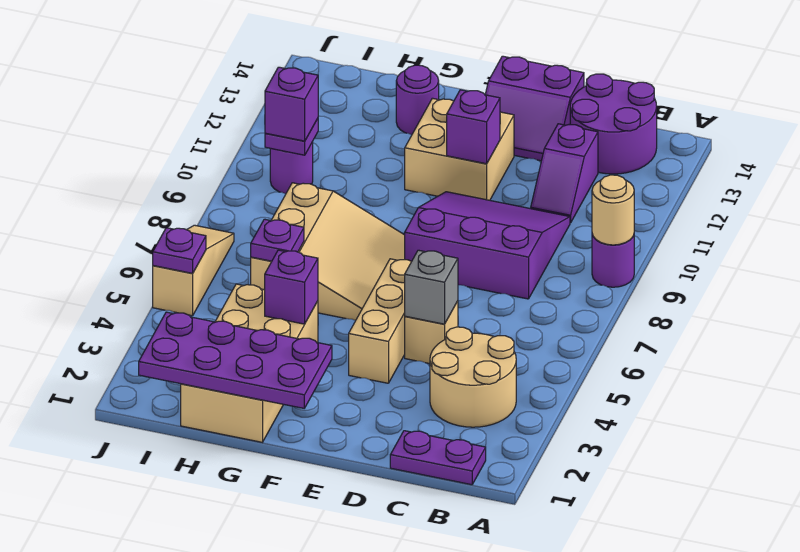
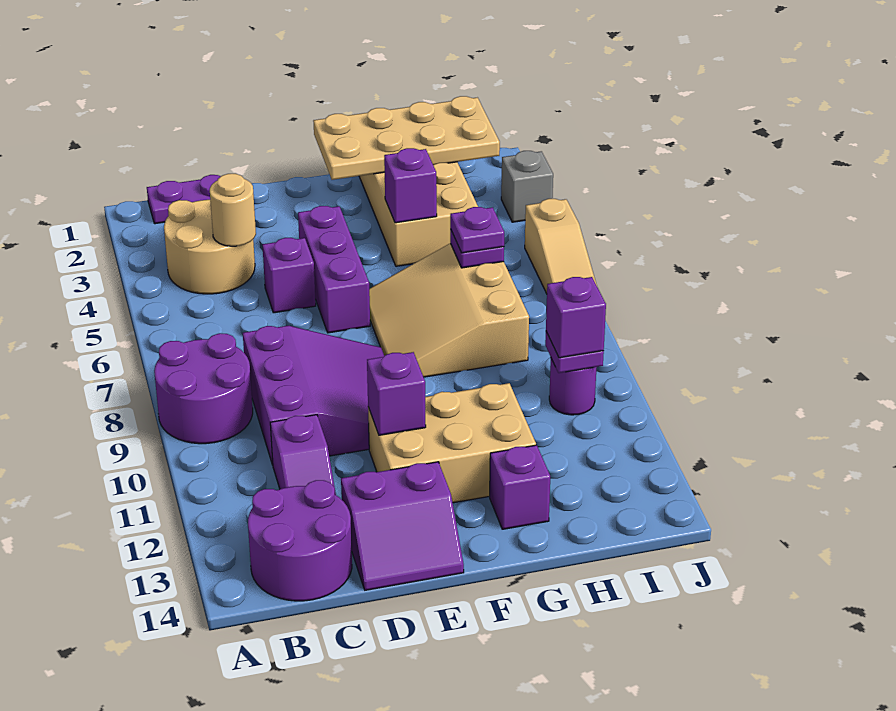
purple round brick A9 level 1 -> purple round brick A8:B9 level 1
tan round brick A9 level 2 -> tan round brick C4 level 2
purple slope C8:E10 level 1 top 8 -> purple slope C8:E10 level 1 top C
purple slope C11:C12 level 1 top 12 -> purple slope C11:C12 level 1 top 11
tan brick D5 level 1 -> purple brick D5 level 1
grey brick D5 level 2 -> grey brick J3 level 1
purple slope D13:E14 level 1 top 14 -> purple slope D13:E14 level 1 top 13
tan brick E4:E6 level 1 -> purple brick E4:E6 level 1
tan brick E11:F12 level 1 -> tan brick E11:G12 level 1
purple plate F1:I2 level 2 -> tan plate F1:I2 level 2
purple round brick G13 level 1 -> purple brick G13 level 1
purple plate J5 level 2 -> purple plate H6 level 3

